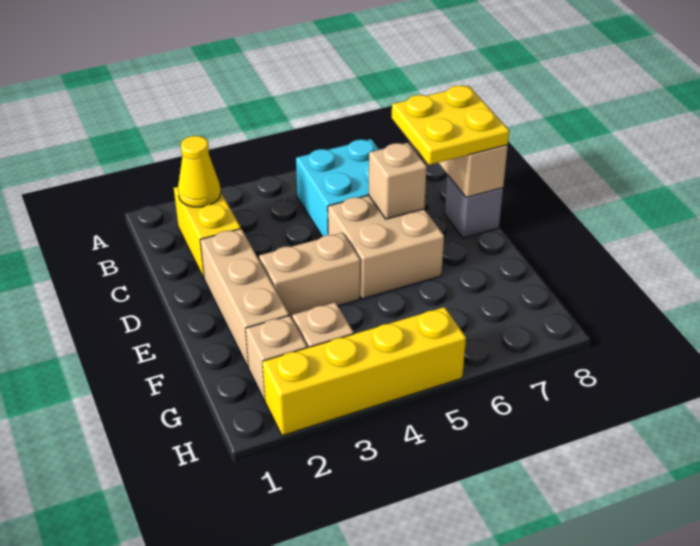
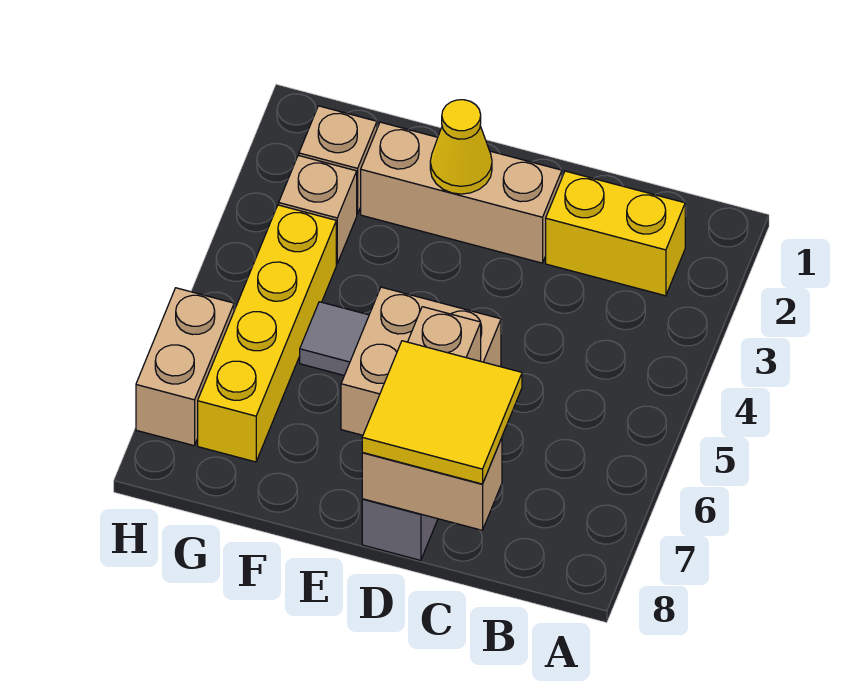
yellow cone B2 level 2 -> yellow cone E2 level 2
cyan brick B5:C6 level 1 -> none
yellow plate C7:D8 level 3 -> yellow tile C7:D8 level 3
tan brick E3:E4 level 1 -> tan brick H6:H7 level 1
none -> grey tile F5 level 1
yellow brick H2:H5 level 1 -> yellow brick G4:G7 level 1

